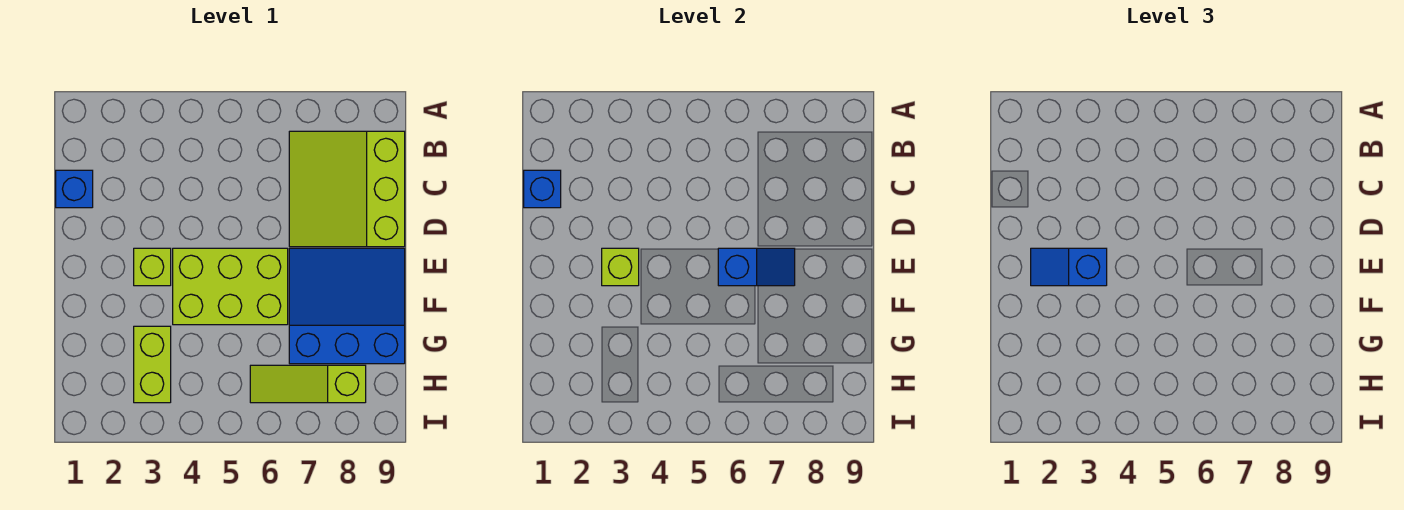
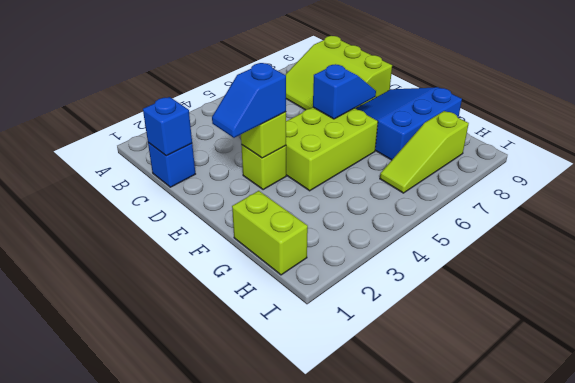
lime brick G3:H3 level 1 -> lime brick G1:H1 level 1

